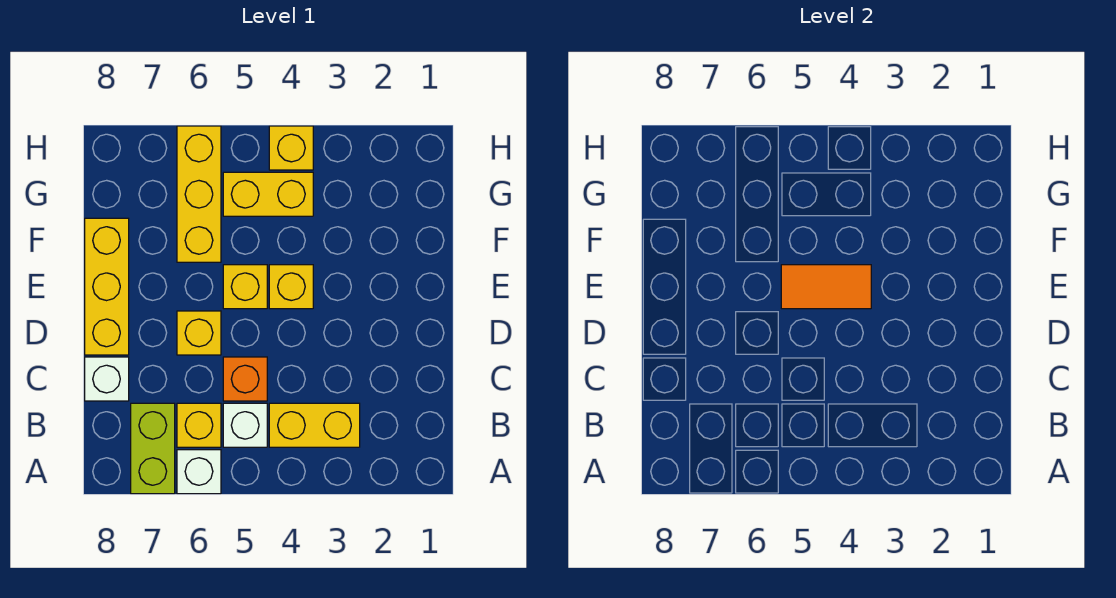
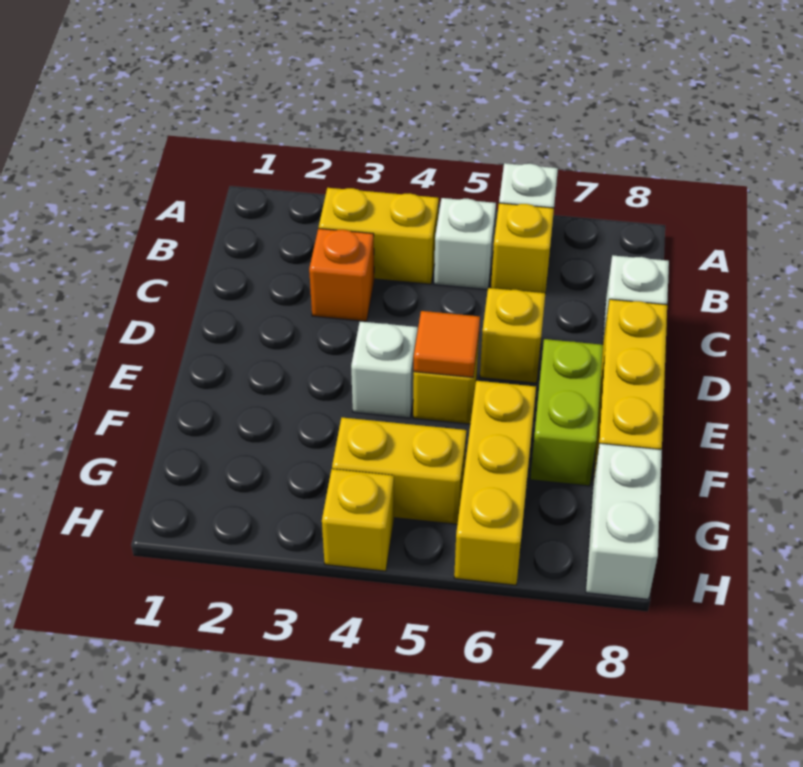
lime brick A7:B7 level 1 -> lime brick E7:F7 level 1
orange brick C5 level 1 -> orange brick C3 level 1
yellow brick E4 level 1 -> white brick E4 level 1
orange tile E4:E5 level 2 -> orange tile E5 level 2
none -> white brick G8:H8 level 1

